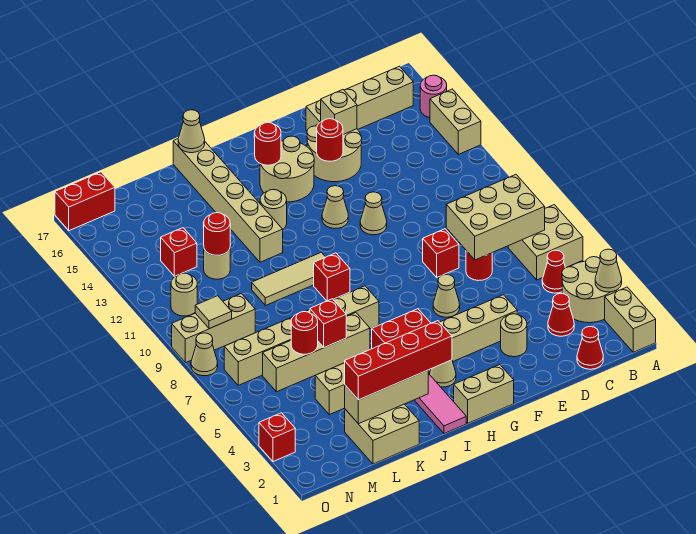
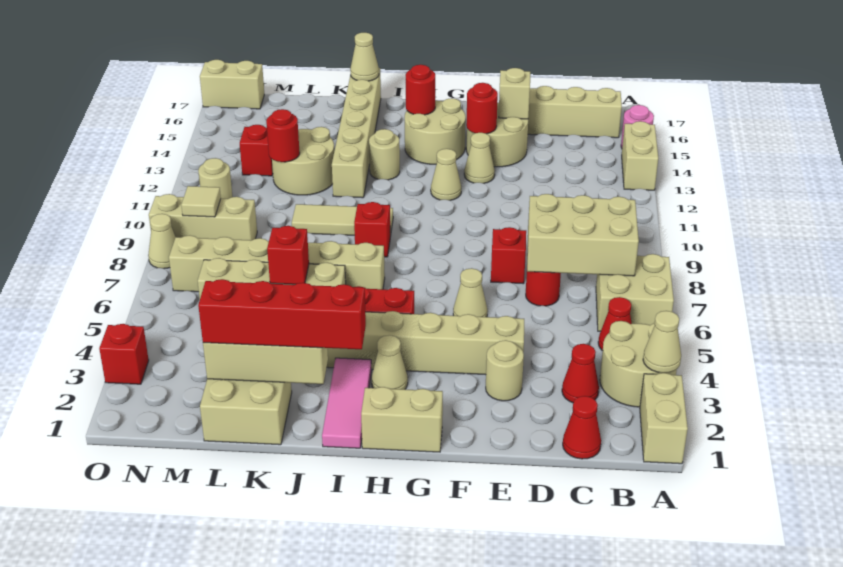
tan cone F11 level 1 -> tan cone F13 level 1
red round brick L6 level 2 -> none
tan round brick L12 level 1 -> tan round brick K12:L13 level 1
red brick N17:O17 level 1 -> tan brick N17:O17 level 1

